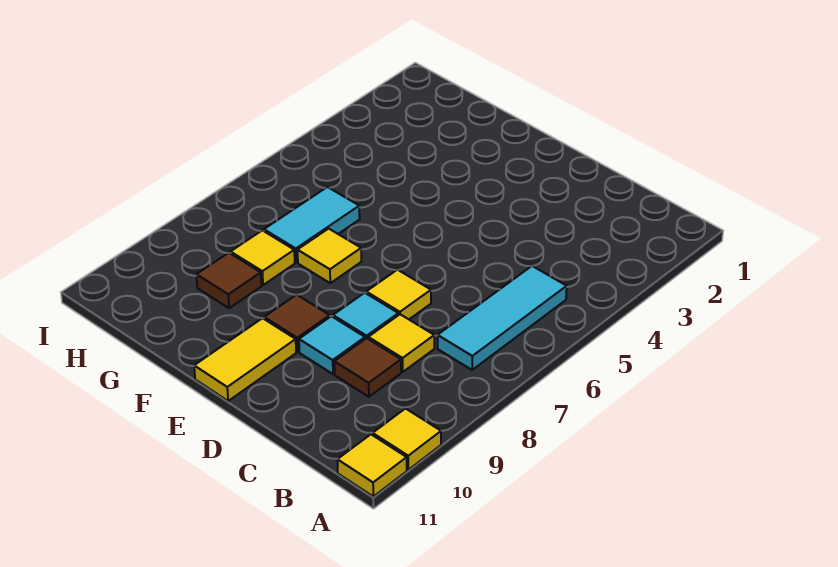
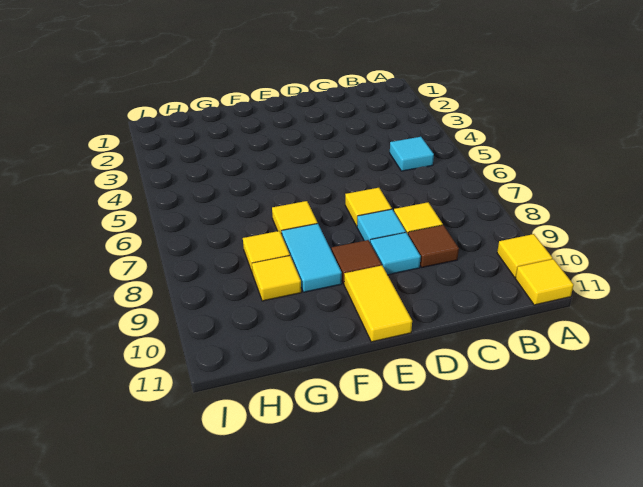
cyan tile B5:B7 level 1 -> cyan tile B5 level 1
cyan tile G6:G7 level 1 -> cyan tile F8:F9 level 1
brown tile G9 level 1 -> yellow tile G9 level 1

